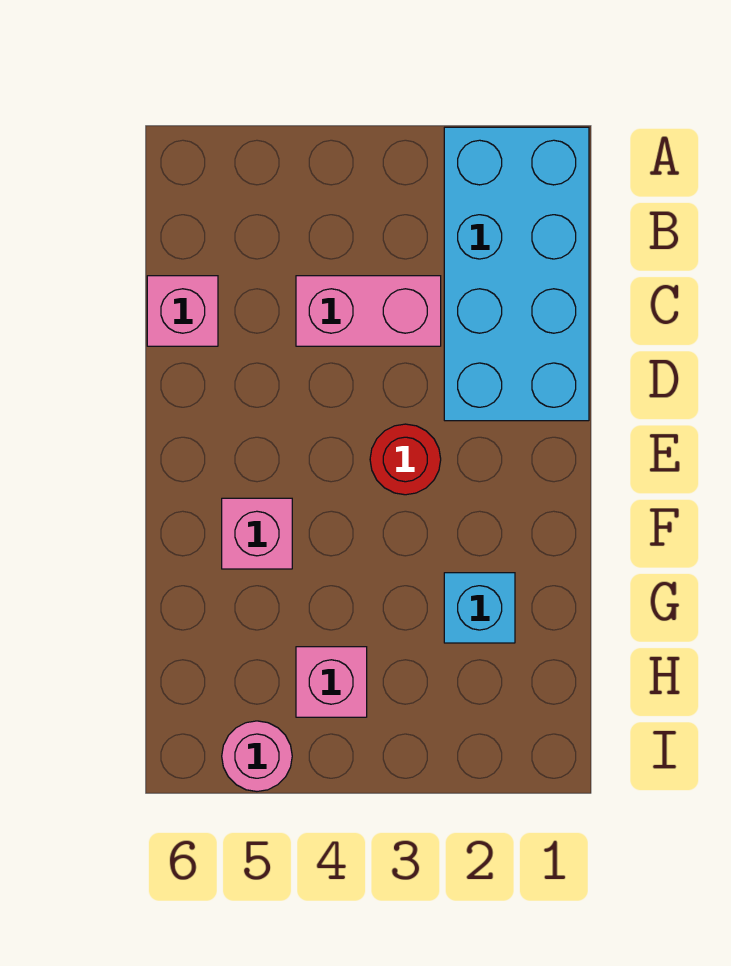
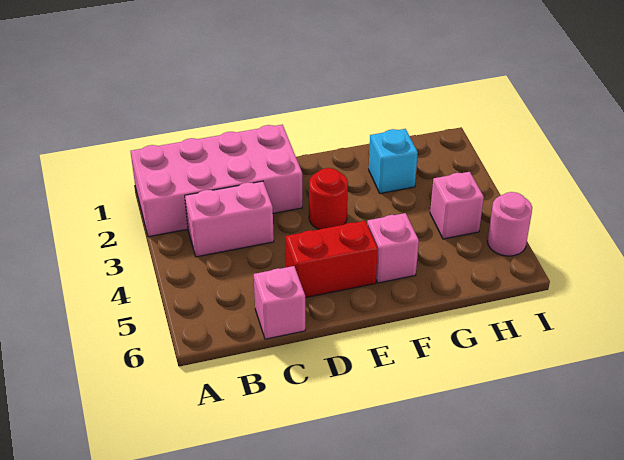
cyan brick A1:D2 level 1 -> pink brick A1:D2 level 1
pink brick C3:C4 level 1 -> pink brick B3:C3 level 1
none -> red brick D5:E5 level 1

